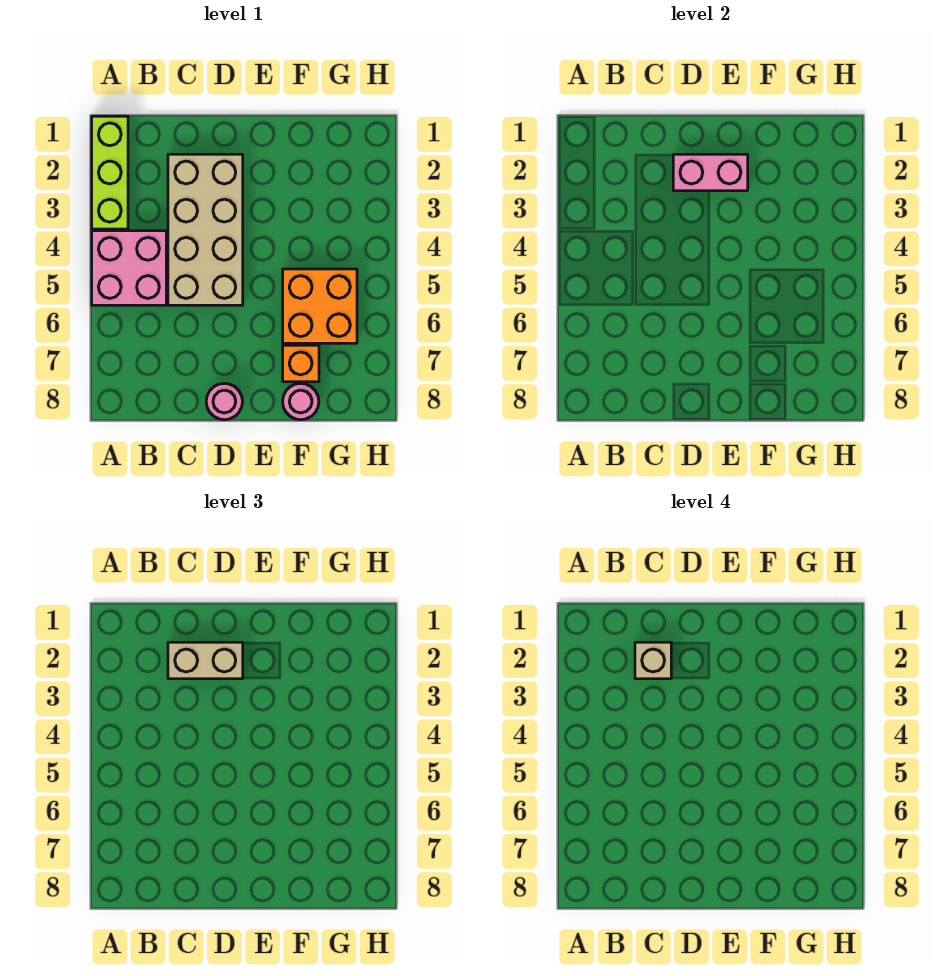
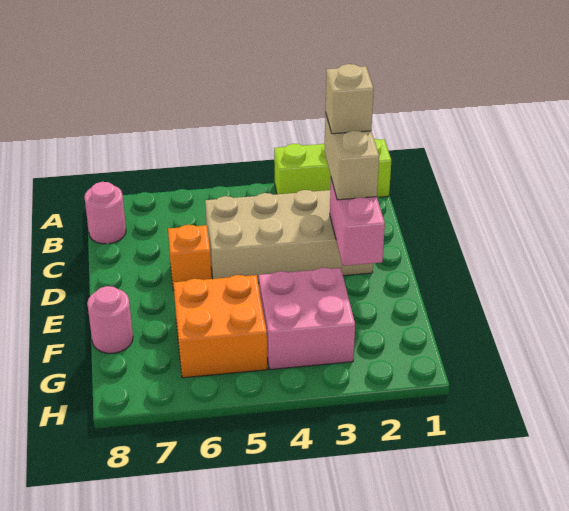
pink brick A4:B5 level 1 -> pink brick F3:G4 level 1
pink round brick D8 level 1 -> pink round brick B8 level 1
orange brick F7 level 1 -> orange brick D6 level 1

